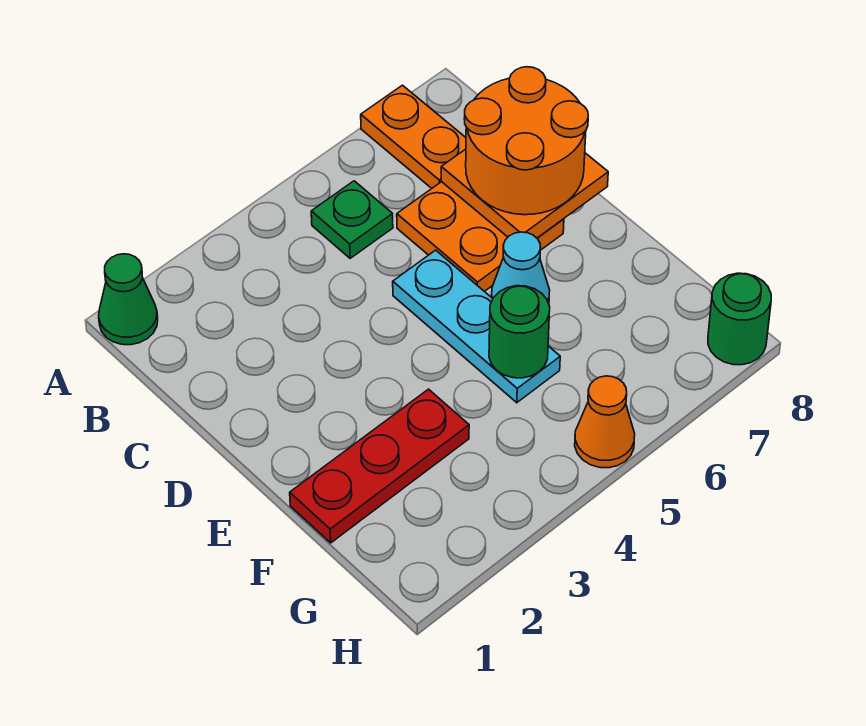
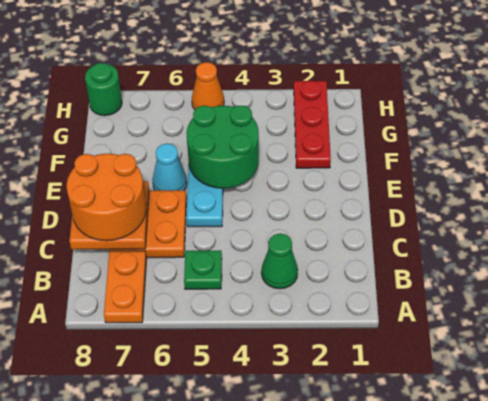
green cone A1 level 1 -> green cone B3 level 1
red plate F1:F3 level 1 -> red plate F2:H2 level 1
green round brick F5 level 2 -> green round brick E4:F5 level 2

